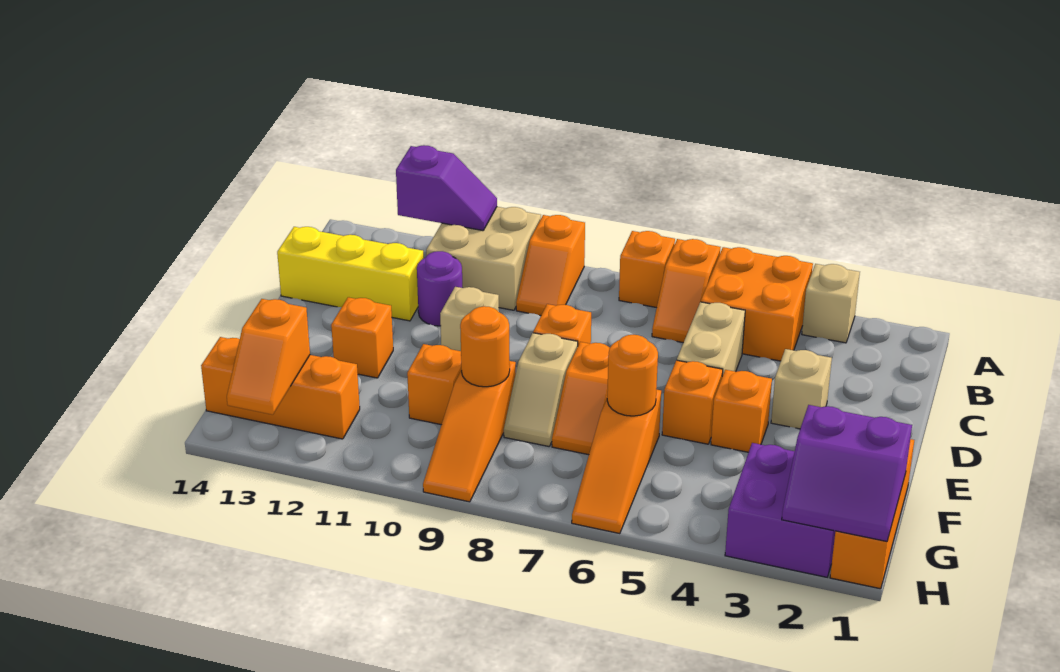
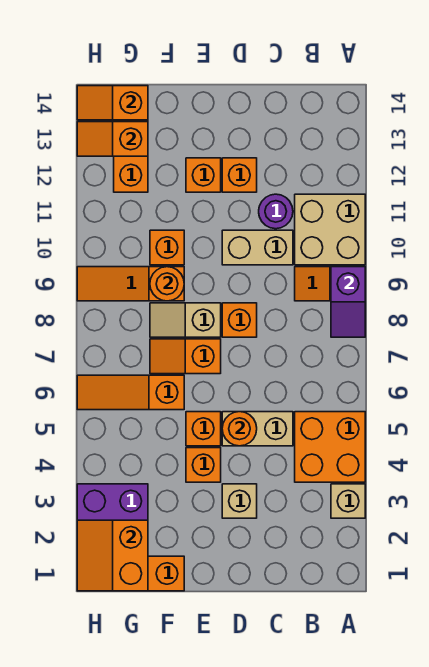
orange slope A6:B6 level 1 top A -> orange slope G14:H14 level 2 top G
orange brick A7 level 1 -> orange brick D12 level 1
purple slope A11:A12 level 2 top 12 -> purple slope A8:A9 level 2 top 9
yellow brick C12:C14 level 1 -> none
tan brick D10 level 1 -> tan brick C10:D10 level 1
orange round brick F6 level 2 -> orange round brick D5 level 2
purple slope G1:H2 level 2 top G -> orange slope G1:H2 level 2 top G

